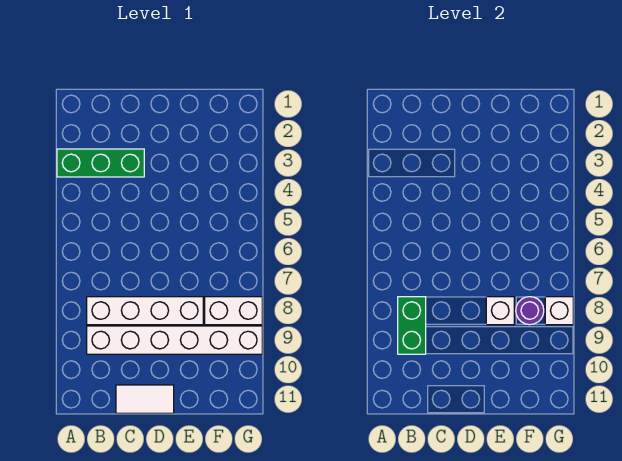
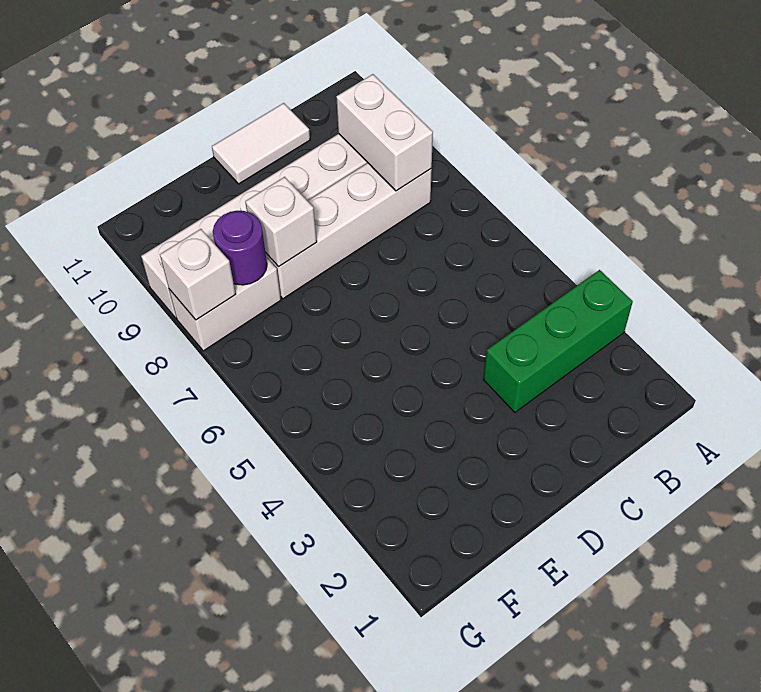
green brick B8:B9 level 2 -> white brick B8:B9 level 2

